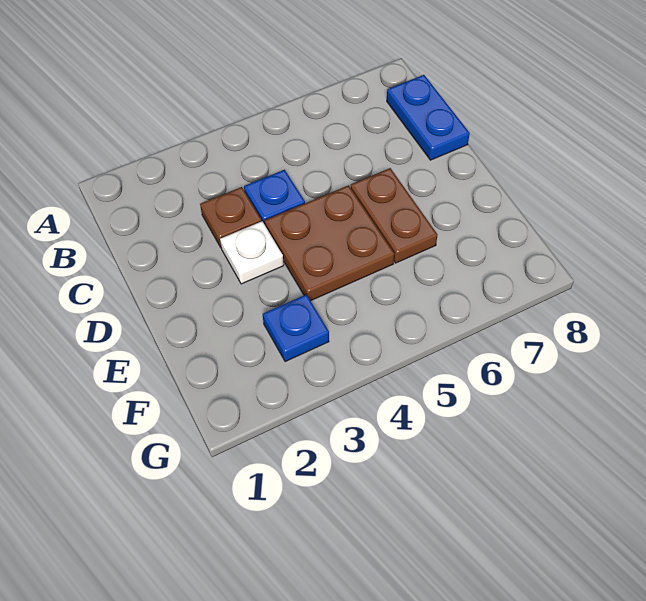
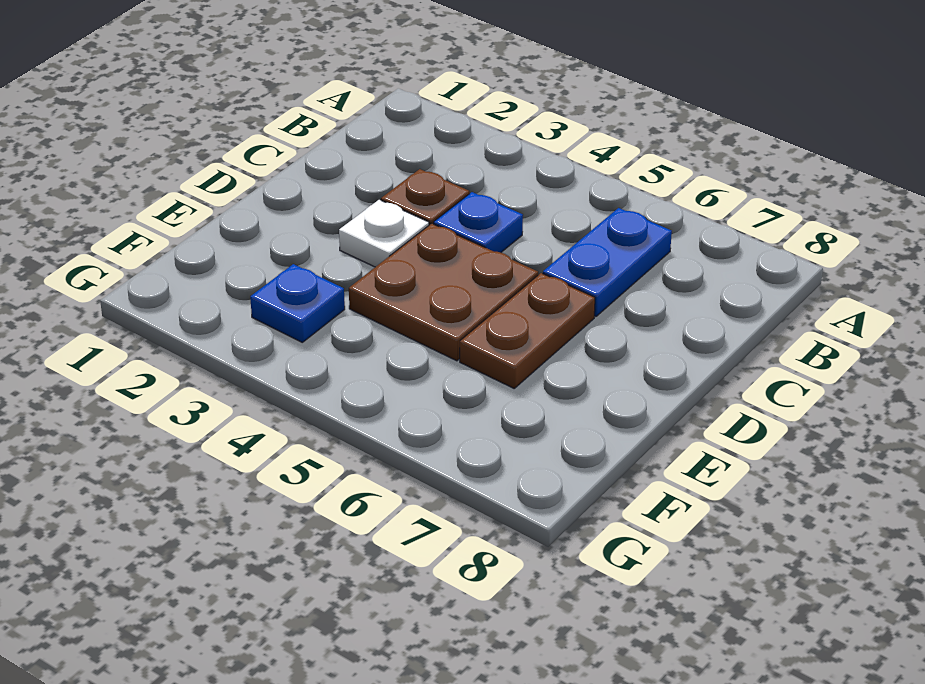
blue plate B8:C8 level 1 -> blue plate B6:C6 level 1

